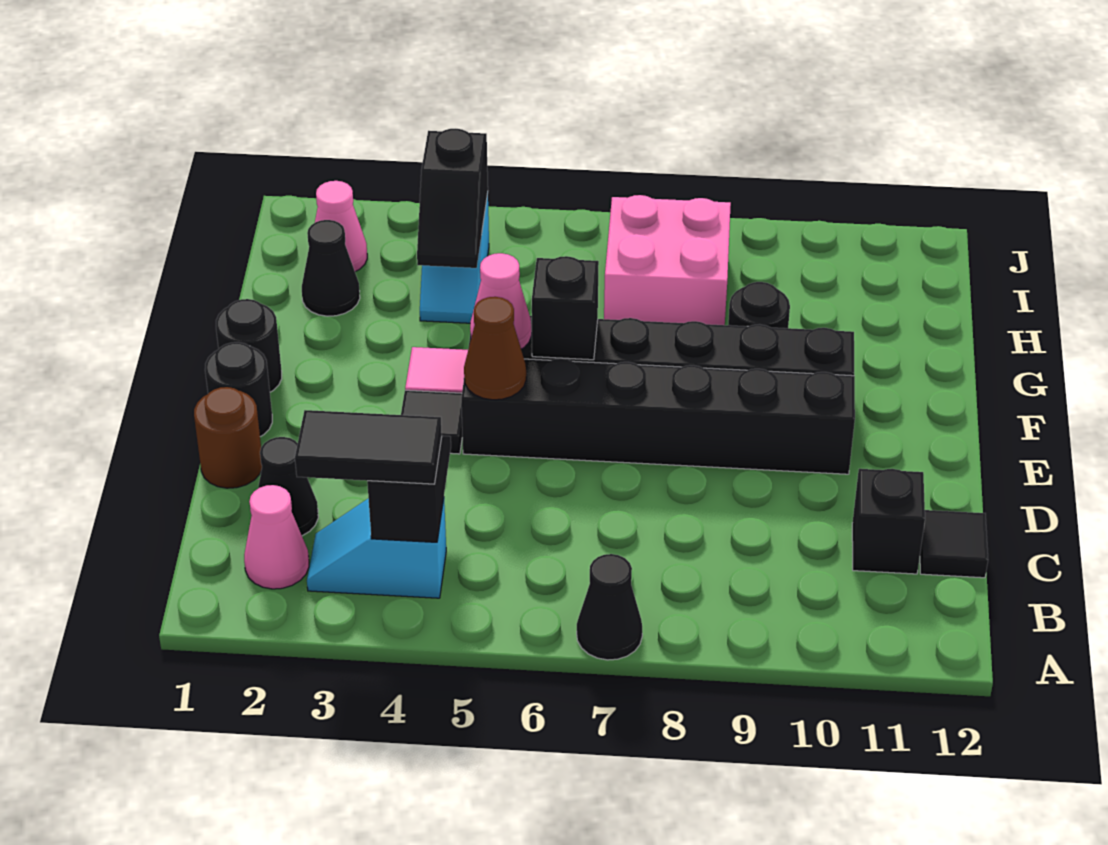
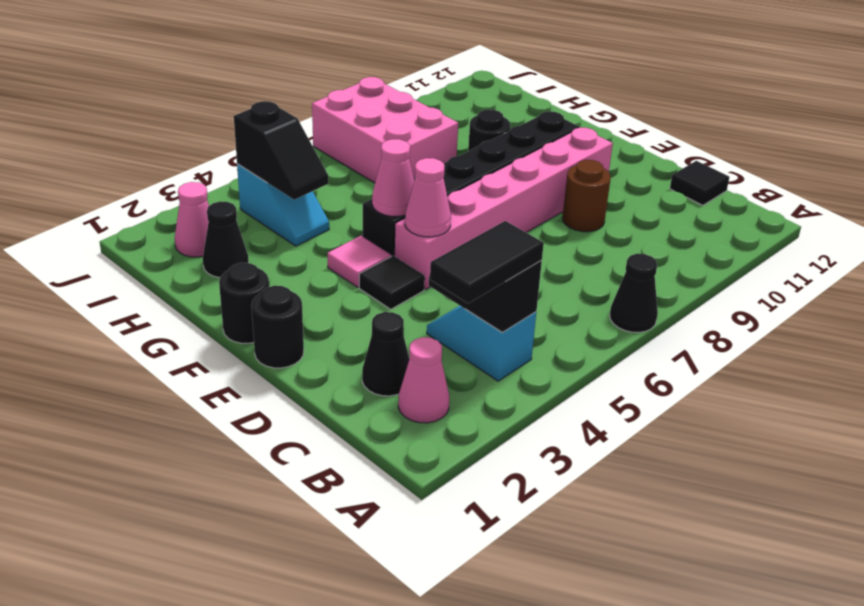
cyan slope B3:B4 level 1 top 4 -> cyan slope B4:C4 level 1 top B
black brick C11 level 1 -> none
brown round brick D1 level 1 -> brown round brick D9 level 1
black brick E5:E10 level 1 -> pink brick E5:E10 level 1
brown cone E5 level 2 -> pink cone E5 level 2
black brick F6 level 2 -> none
pink brick H7:I8 level 1 -> pink brick H7:J8 level 1

